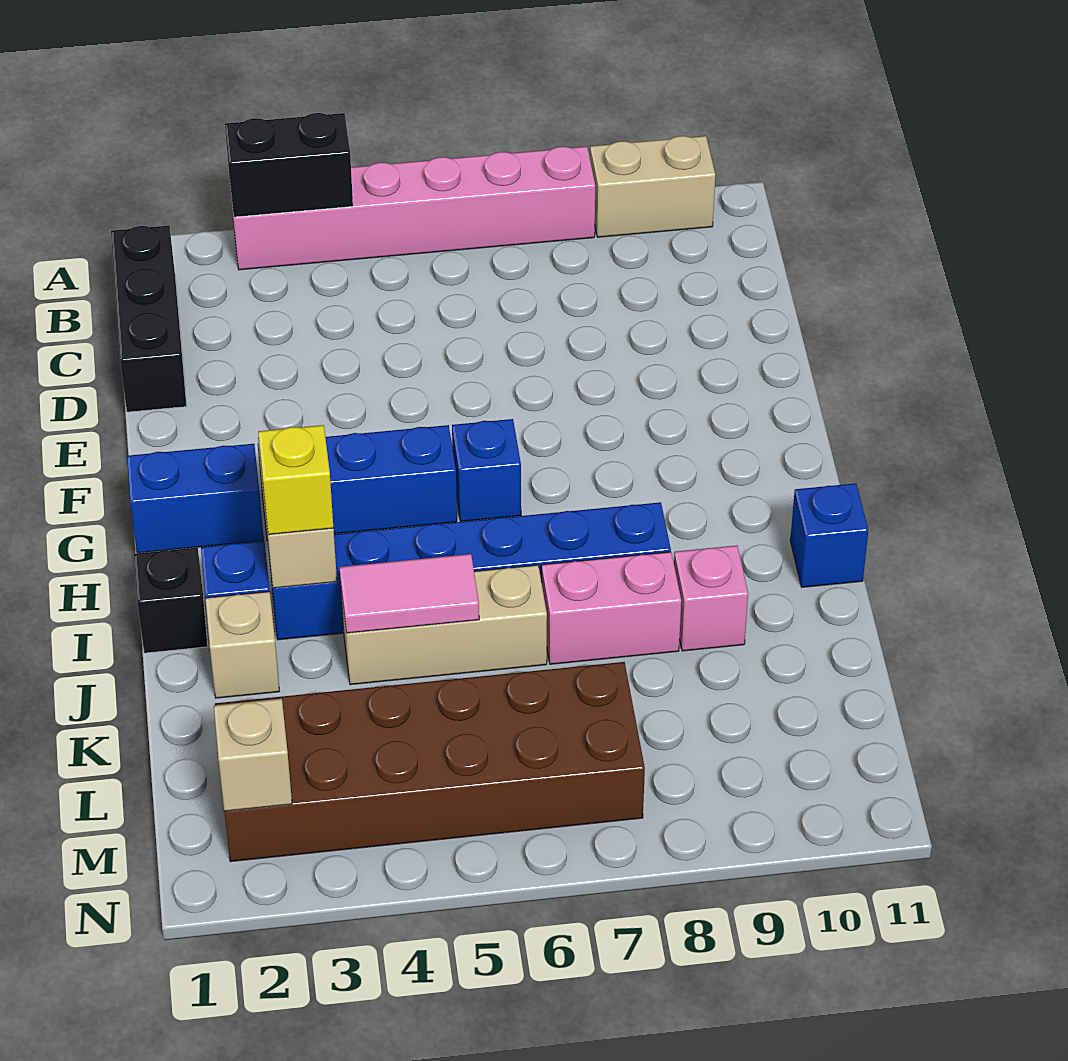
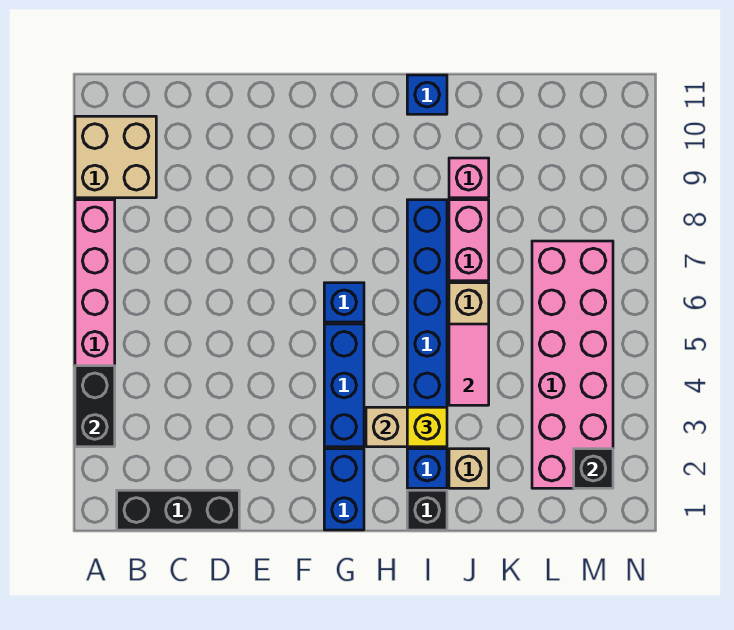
tan brick A9:A10 level 1 -> tan brick A9:B10 level 1
brown brick L2:M7 level 1 -> pink brick L2:M7 level 1
tan brick M2 level 2 -> black brick M2 level 2

